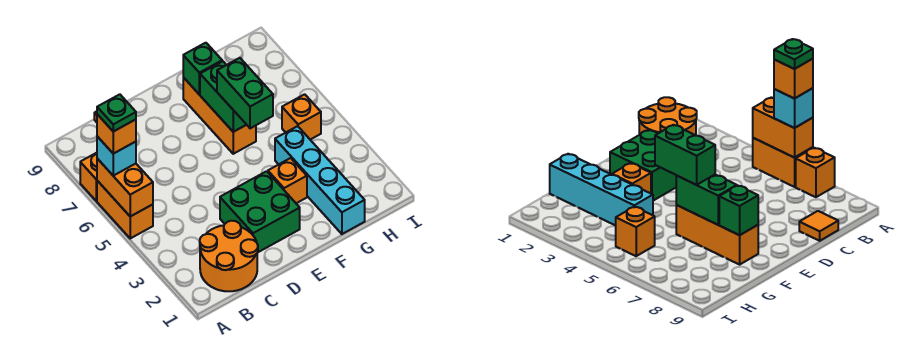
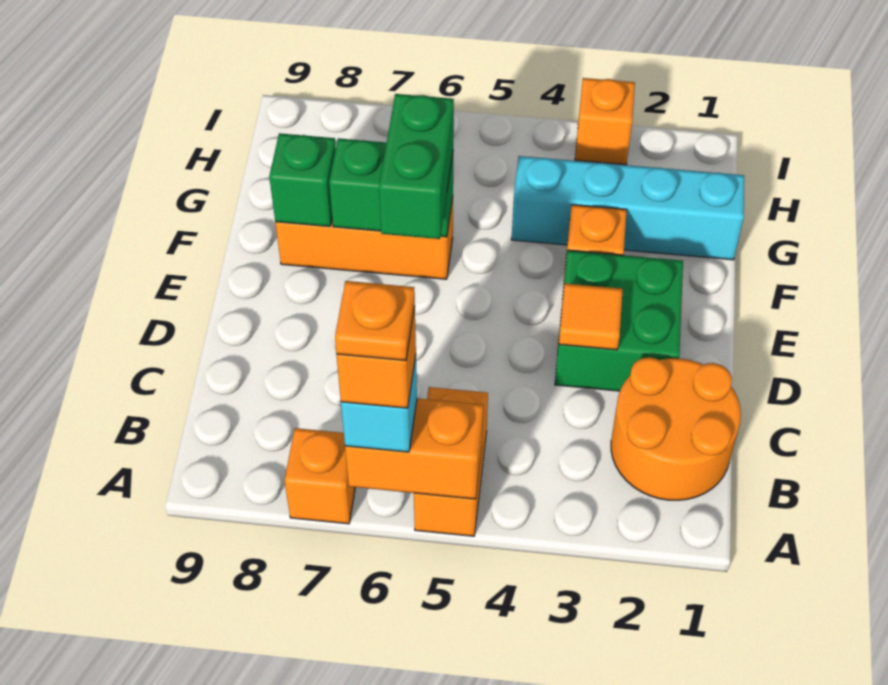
orange brick A5:A6 level 1 -> orange brick A5:B5 level 1
green plate A6 level 5 -> orange plate A6 level 5
orange tile C9 level 1 -> orange tile D3 level 2
green brick F5:F6 level 3 -> green brick E6:F6 level 3
orange brick H5 level 1 -> orange brick I3 level 1

